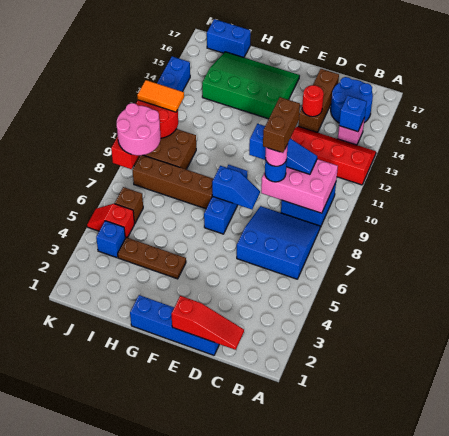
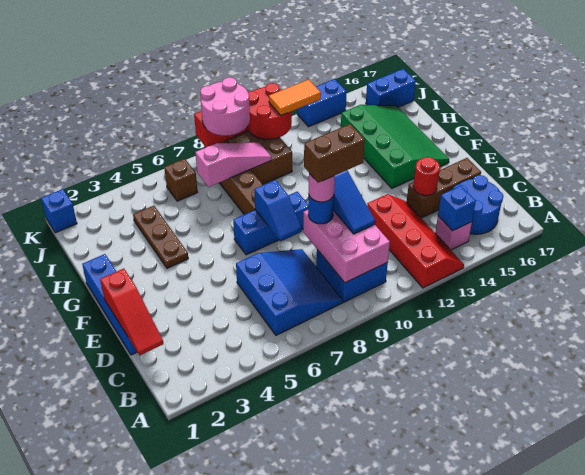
none -> pink slope I7:I9 level 2 top 7
blue brick I17:J17 level 1 -> blue brick J16:J17 level 1
blue brick J4 level 1 -> blue brick K1 level 1
red slope J5:K5 level 1 top J -> none
orange tile J11:K11 level 3 -> orange tile J11:J12 level 3

